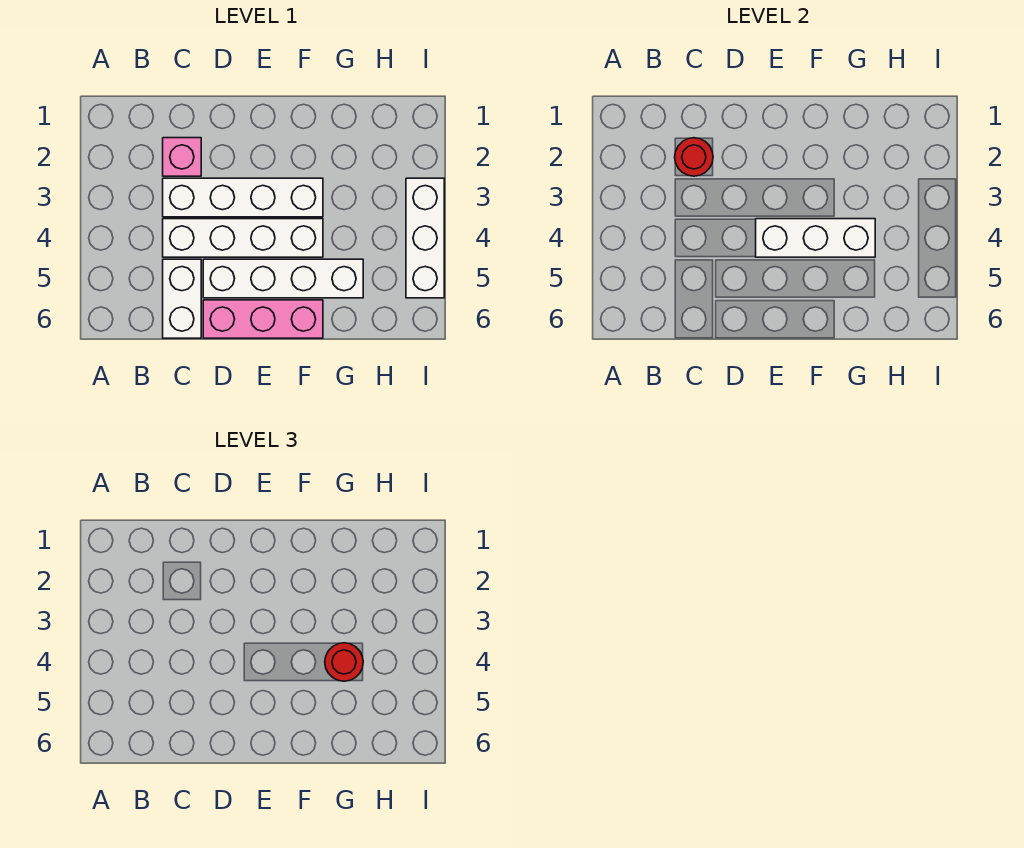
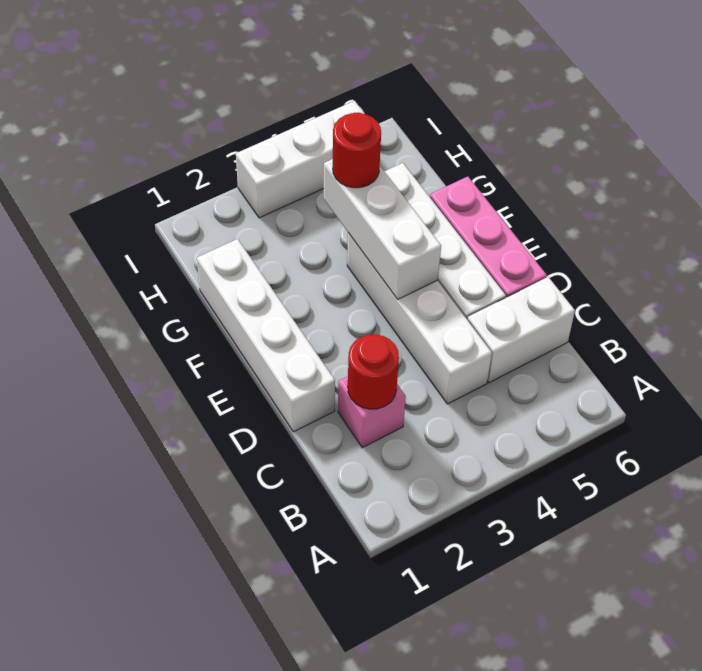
white brick C3:F3 level 1 -> white brick D1:G1 level 1

